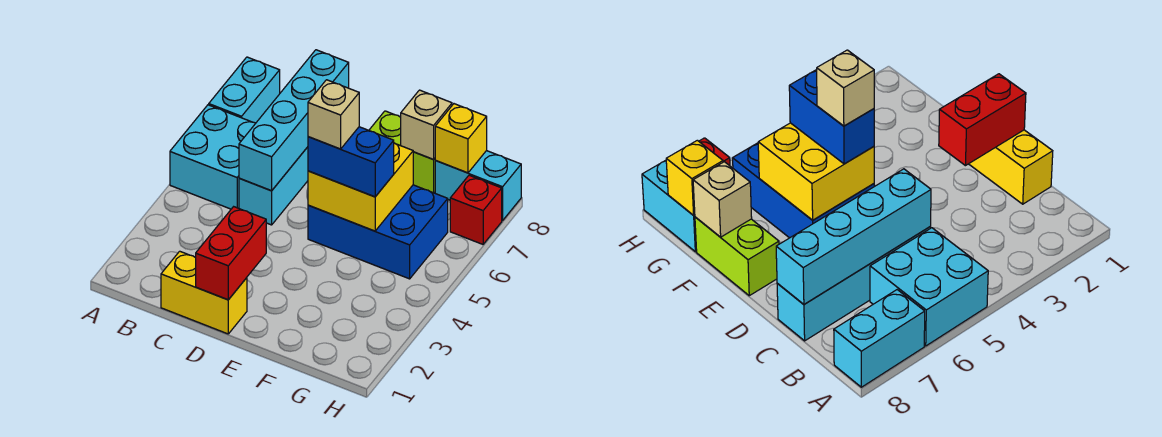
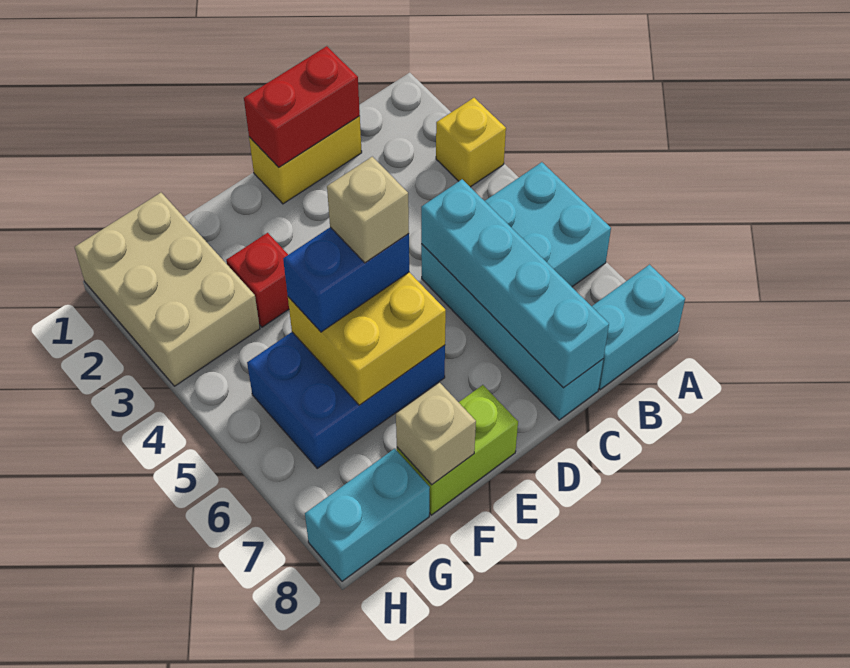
cyan brick A7:A8 level 1 -> cyan brick A8:B8 level 1
red brick D1:D2 level 2 -> red brick C1:D1 level 2
none -> tan brick G1:H3 level 1
yellow brick G8 level 2 -> yellow brick A3 level 1
red brick H7 level 1 -> red brick F3 level 1

